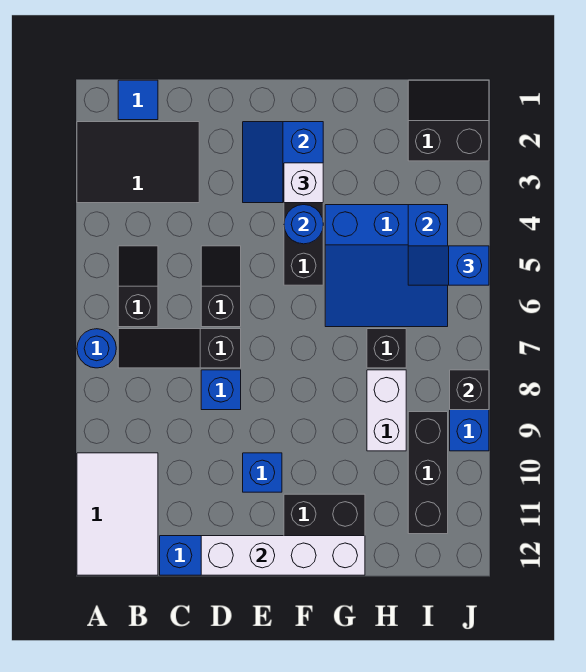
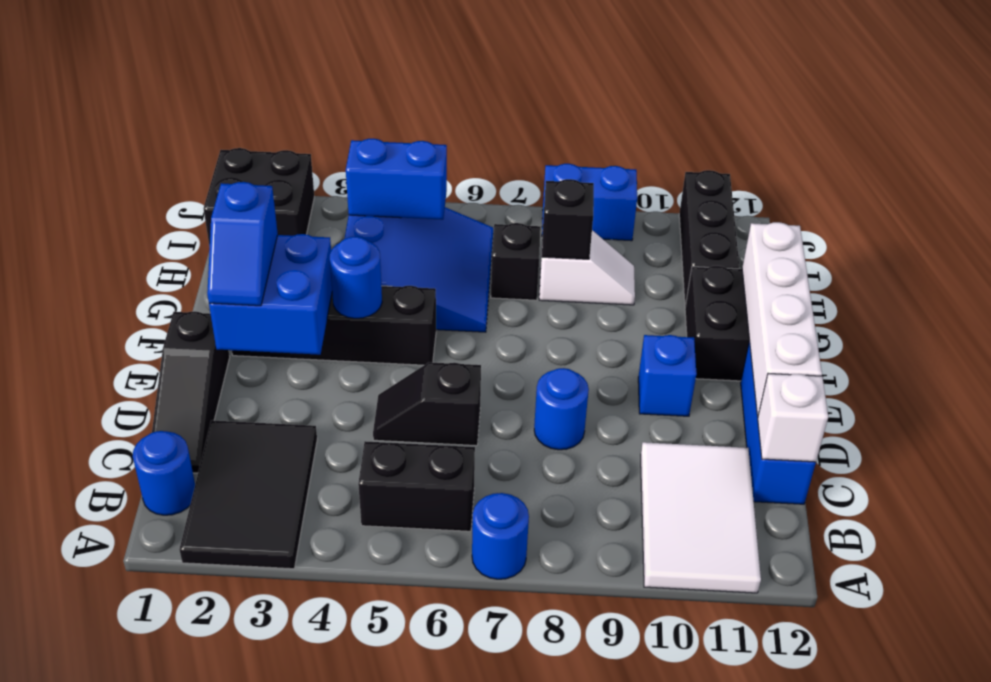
white tile A10:B12 level 1 -> white tile A10:C11 level 1
blue tile B1 level 1 -> blue round brick B1 level 1
black slope B5:B6 level 1 top 6 -> black brick B5:B6 level 1
black slope B7:D7 level 1 top D -> black slope C1:E1 level 1 top E
blue brick D8 level 1 -> blue round brick D8 level 1
blue slope E2:F3 level 2 top F -> blue brick E2:F3 level 2
white brick F3 level 3 -> white brick C12 level 2
white brick H8:H9 level 1 -> white slope H8:H9 level 1 top 8
black slope I1:J2 level 1 top 2 -> black brick I1:J2 level 1
blue slope I5:J5 level 3 top J -> blue slope E2:F2 level 3 top F
black brick I9:I11 level 1 -> black brick H11:J11 level 1
black brick J8 level 2 -> black brick H8 level 2

